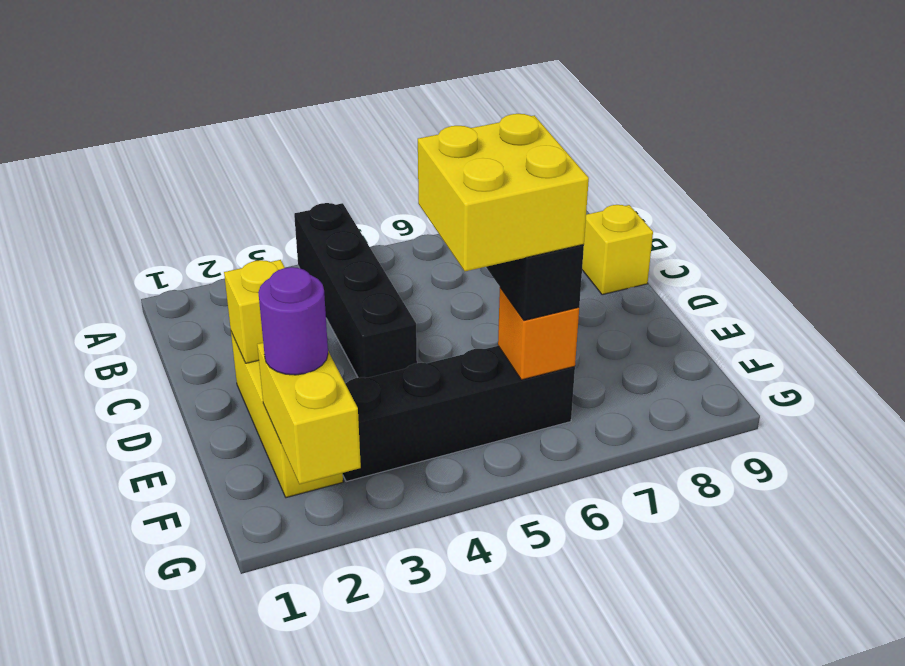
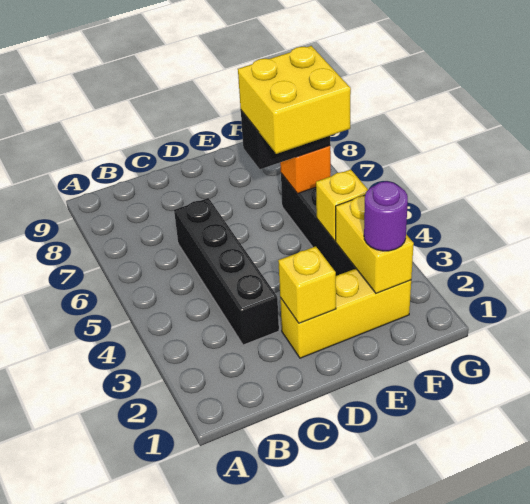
black brick A4:D4 level 1 -> black brick C3:C6 level 1
yellow brick C9 level 1 -> yellow brick F4 level 2
yellow brick F2:G2 level 2 -> yellow brick F2:F3 level 2

